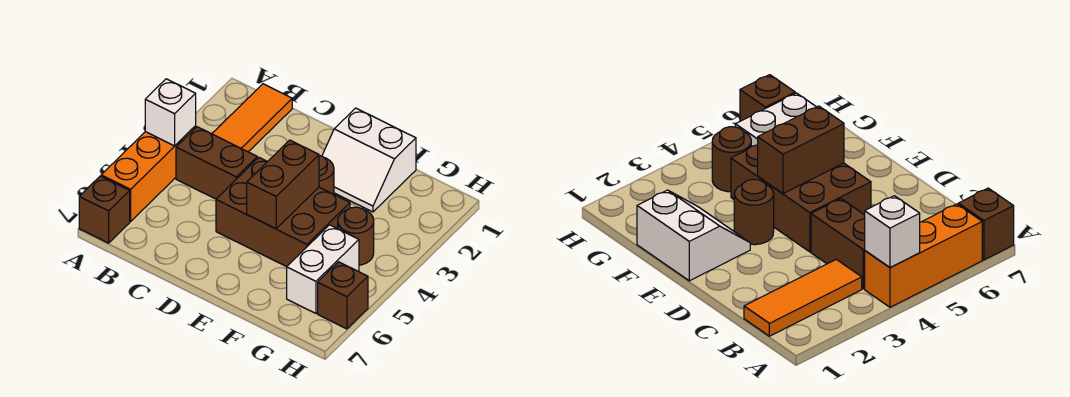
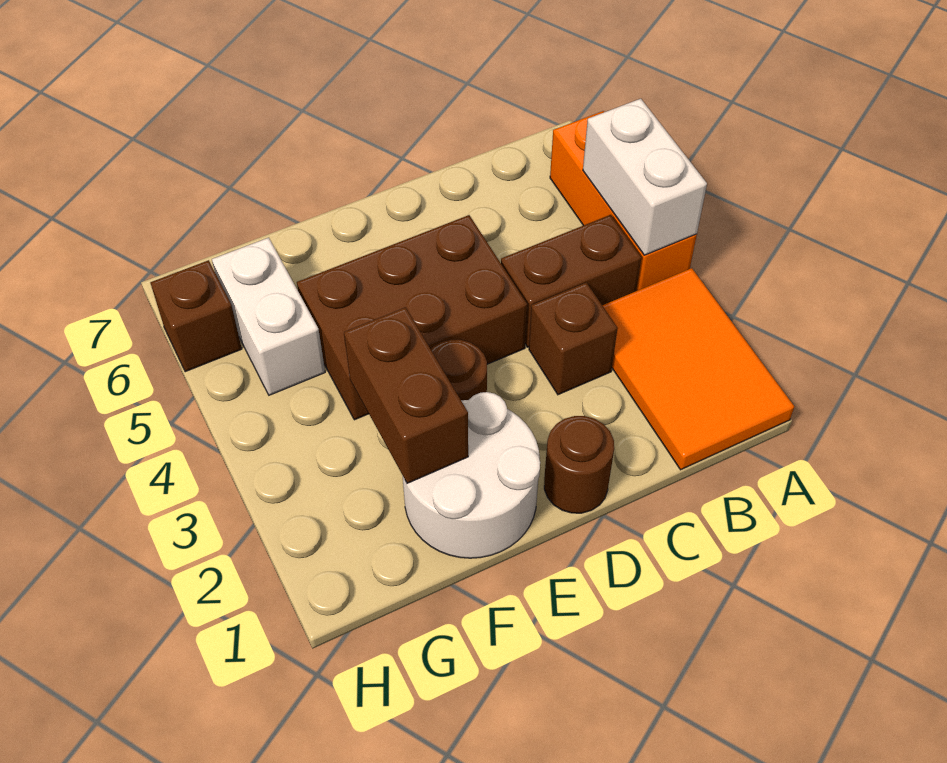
white brick A4 level 2 -> white brick A4:A5 level 2
brown brick A7 level 1 -> brown brick C3 level 1
orange tile B1:B3 level 1 -> orange tile A1:B3 level 1
white slope E1:F2 level 1 top 1 -> white round brick E1:F2 level 1
brown brick E4:E5 level 2 -> brown brick F2:F3 level 2
brown round brick G4 level 1 -> brown round brick D1 level 1

